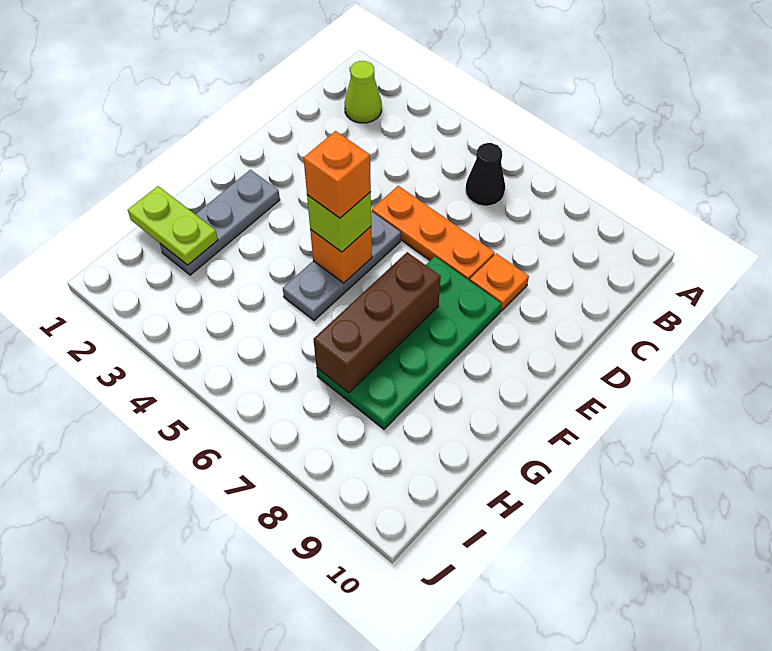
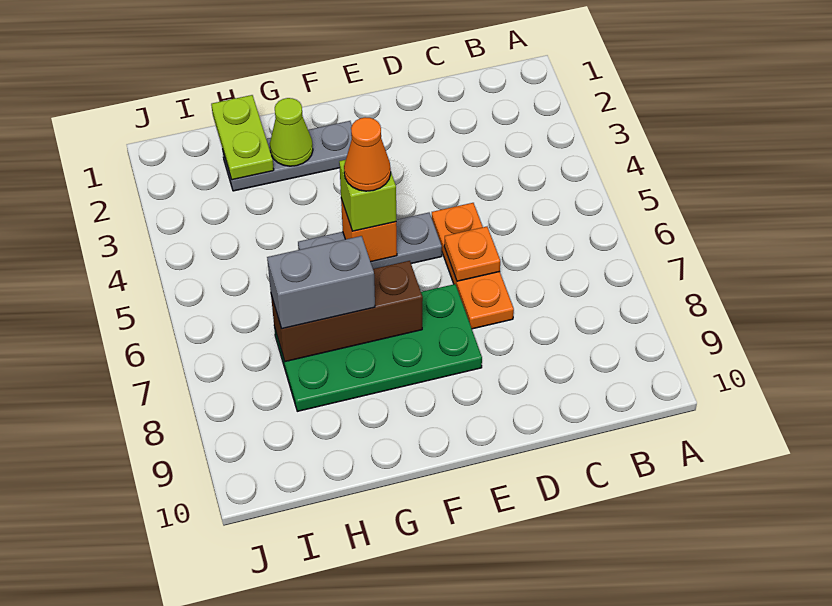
lime cone B2 level 1 -> lime cone G2 level 2
black cone B6 level 1 -> none
orange plate D8 level 1 -> orange plate D6 level 2
orange brick F5 level 4 -> orange cone F5 level 4
none -> grey brick G7:H7 level 3

